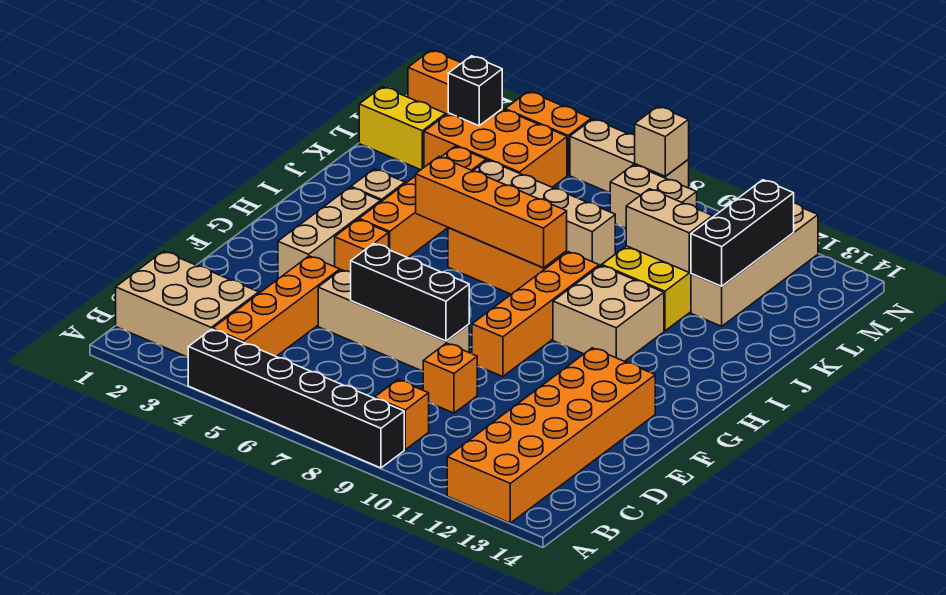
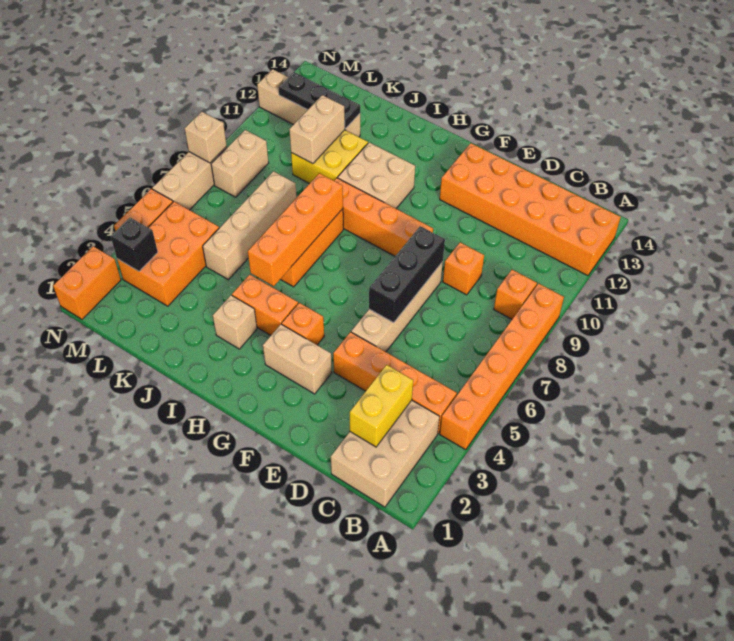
black brick A4:A9 level 1 -> orange brick A4:A9 level 1
tan brick F3:H3 level 1 -> tan brick F3:G3 level 1
orange brick H4:K4 level 1 -> orange brick H4:I4 level 1
black brick K12:M12 level 2 -> black plate K12:M12 level 2
yellow brick L1:L2 level 1 -> yellow brick C2:C3 level 2

